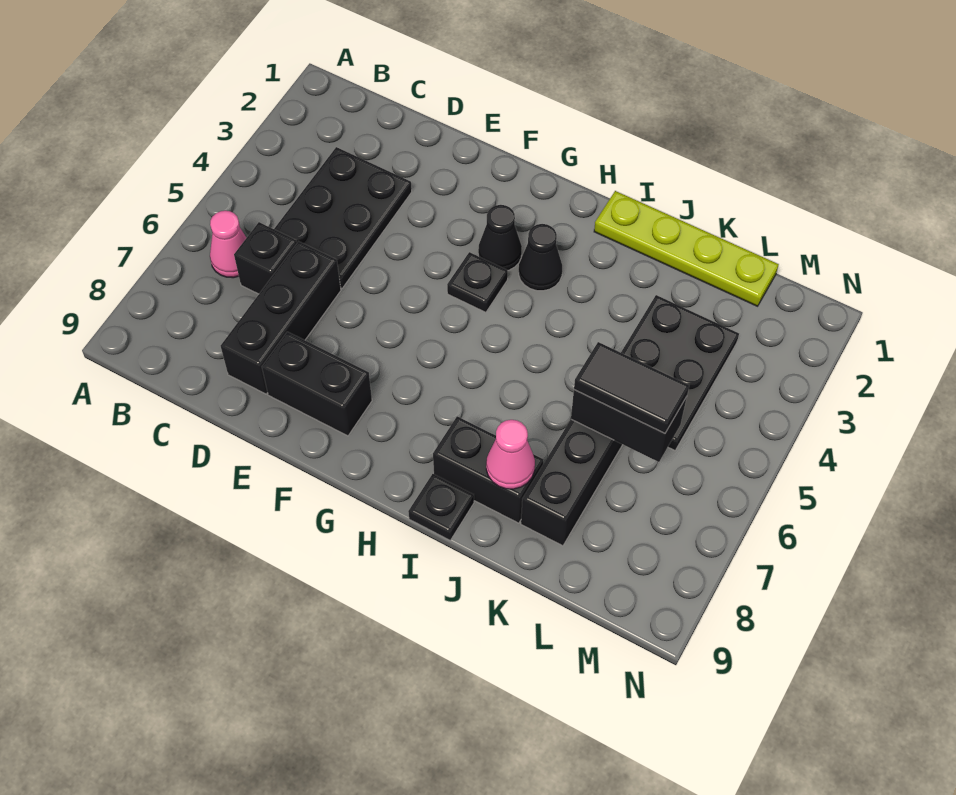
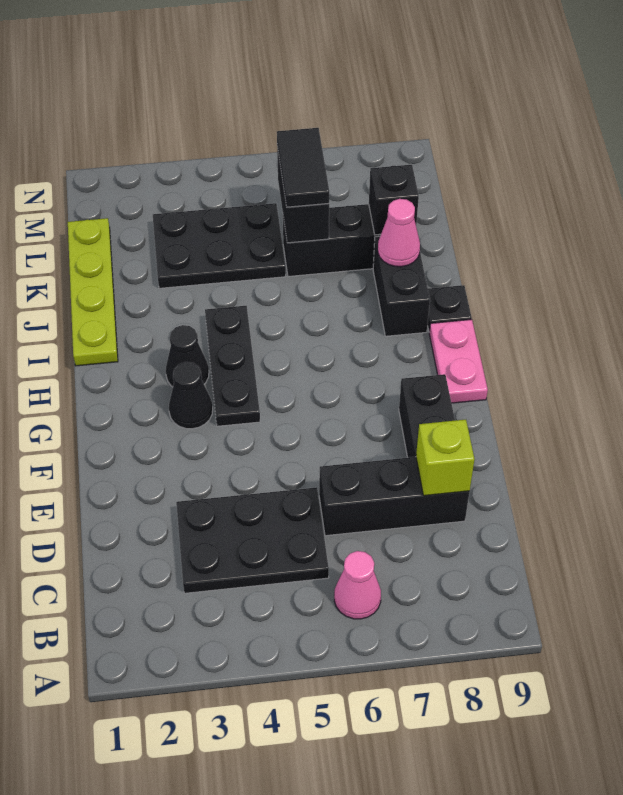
black brick C6 level 1 -> black brick K8 level 2
none -> lime brick D8 level 2
black plate G4 level 1 -> black plate G4:I4 level 1
none -> pink plate G9:H9 level 1

